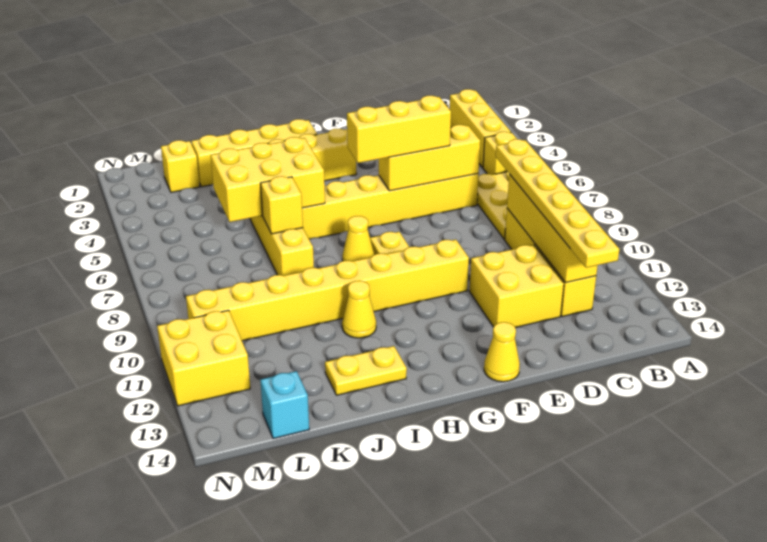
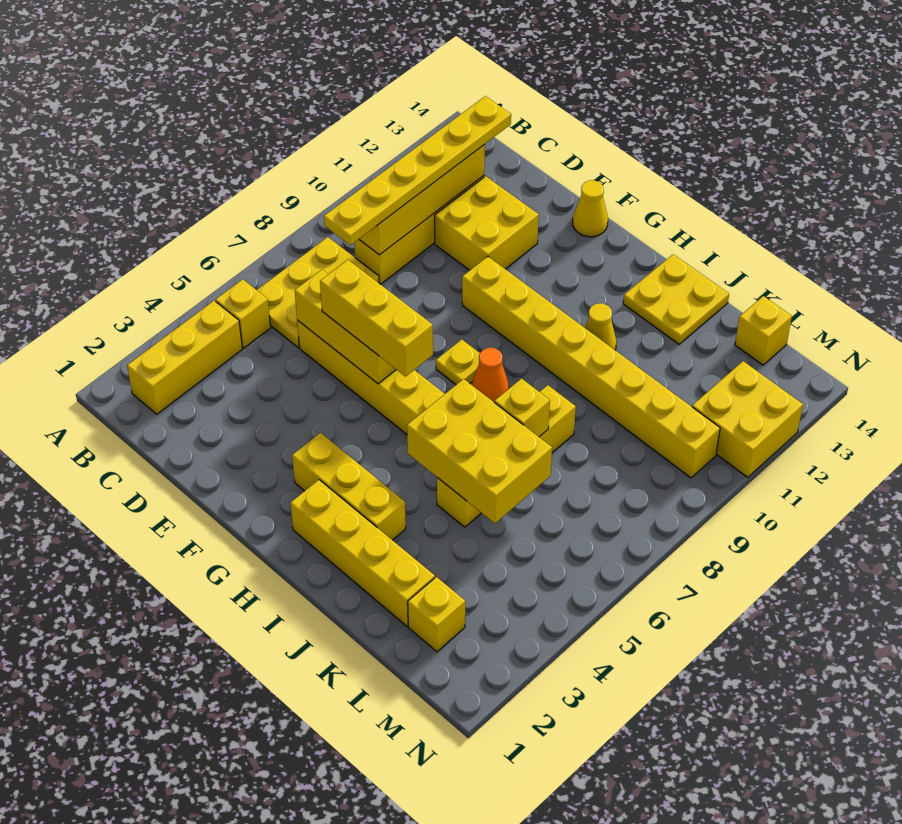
yellow cone H8 level 1 -> orange cone H8 level 1
yellow plate I13:J13 level 1 -> yellow plate I13:J14 level 1
cyan brick L14 level 1 -> yellow brick L14 level 1

